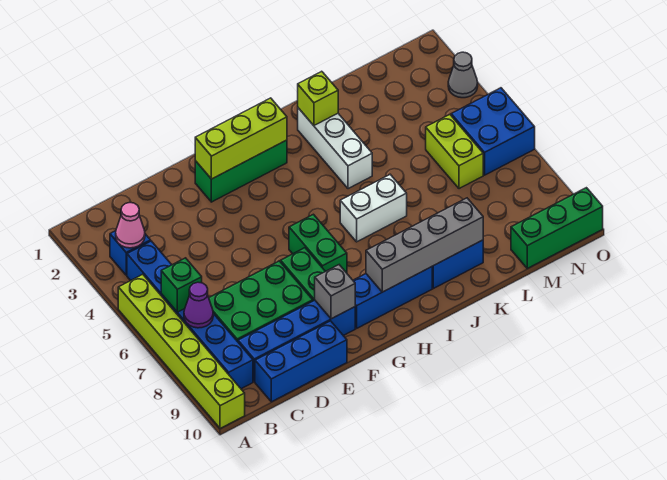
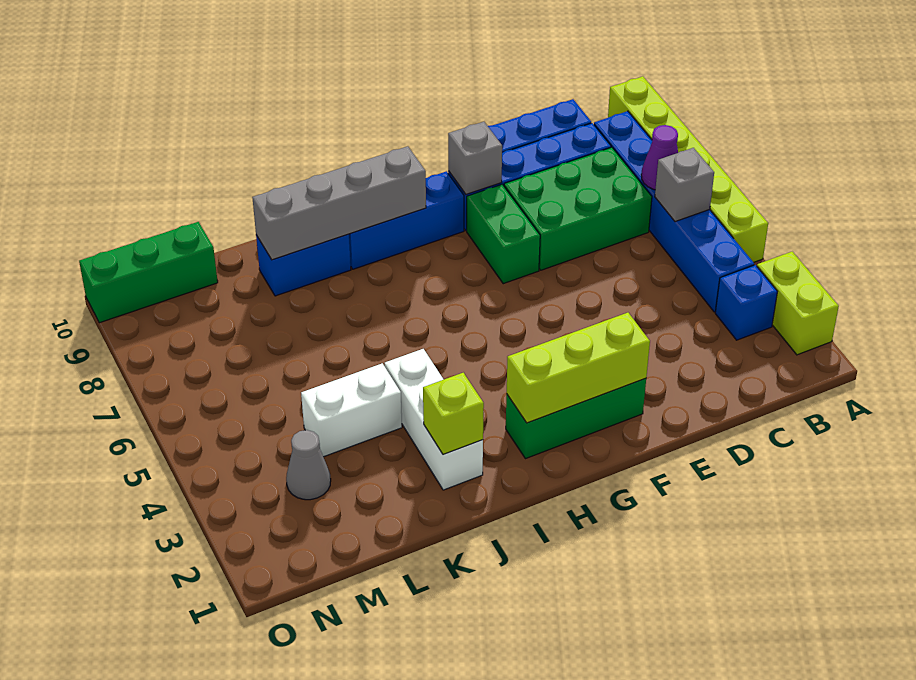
pink cone B3 level 2 -> none
green brick B6 level 2 -> grey brick B6 level 2
green brick G6:G7 level 1 -> none
white brick I6:J6 level 1 -> white brick K4:L4 level 1
lime brick M5:M6 level 1 -> lime brick A2:A3 level 1
blue brick N5:O6 level 1 -> none
grey cone O3 level 1 -> grey cone M3 level 1

